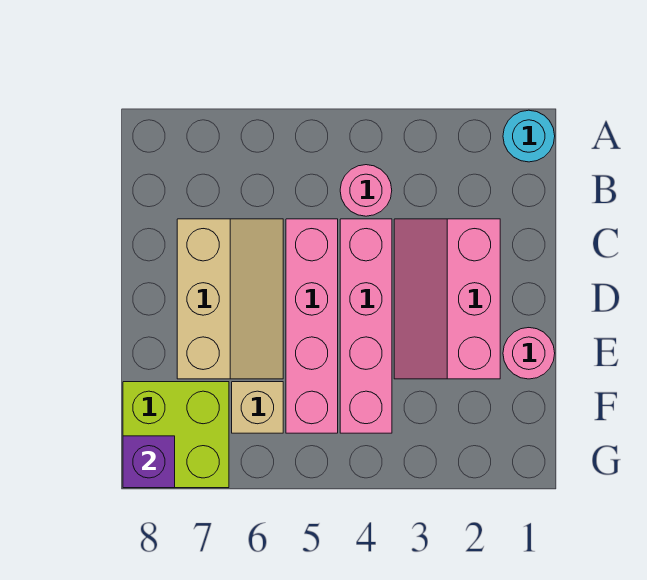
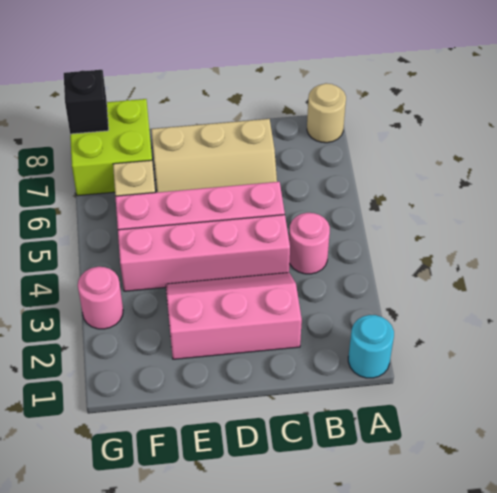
none -> tan round brick A8 level 1
pink round brick E1 level 1 -> pink round brick G3 level 1
purple brick G8 level 2 -> black brick G8 level 2

